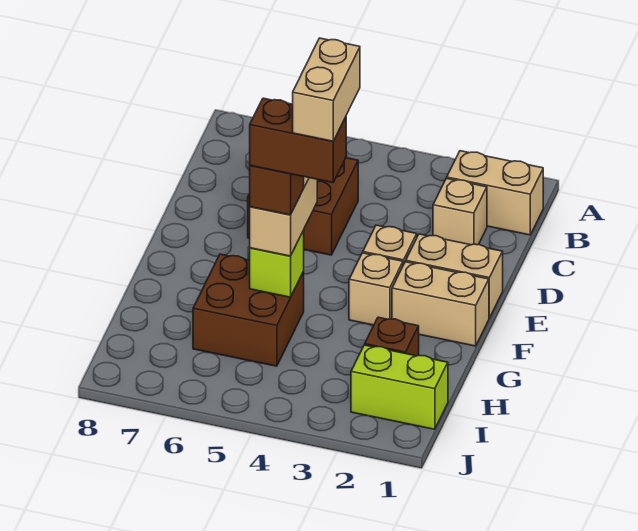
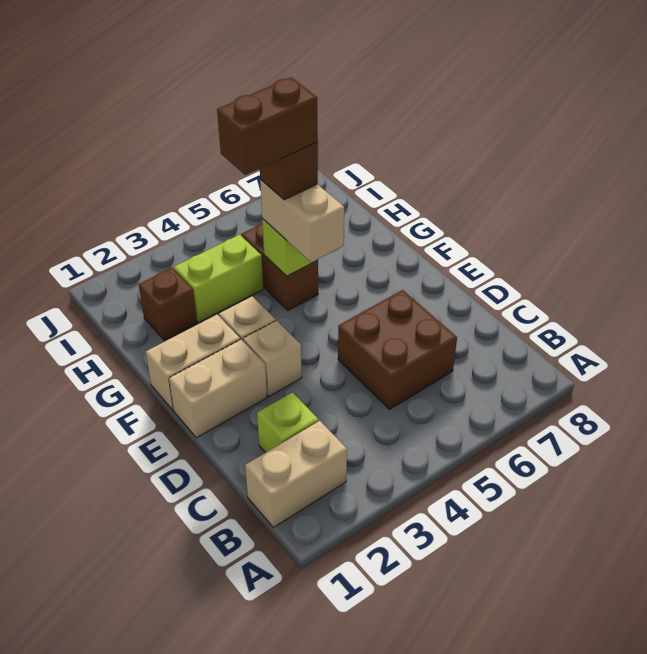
tan brick C2 level 1 -> lime brick C2 level 1
tan brick F4:G4 level 6 -> none
brown brick G5:H6 level 1 -> brown brick G5:H5 level 1
lime brick I1:I2 level 1 -> lime brick H3:H4 level 1

